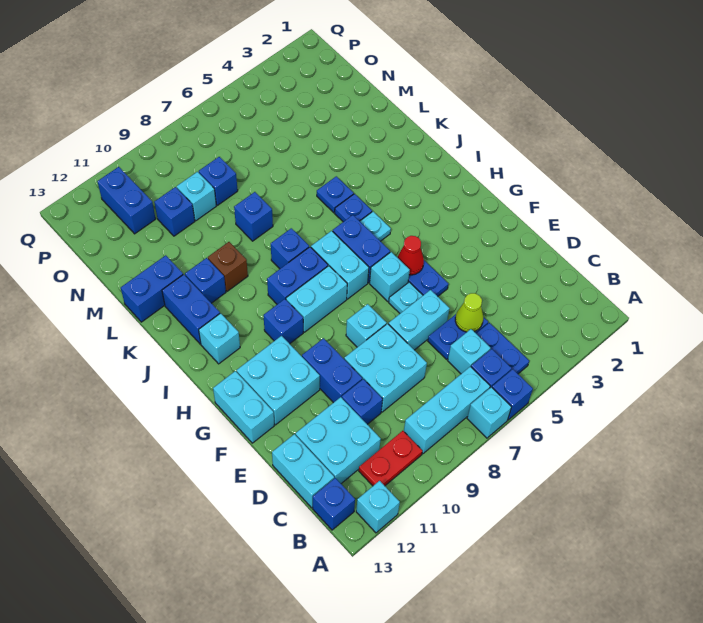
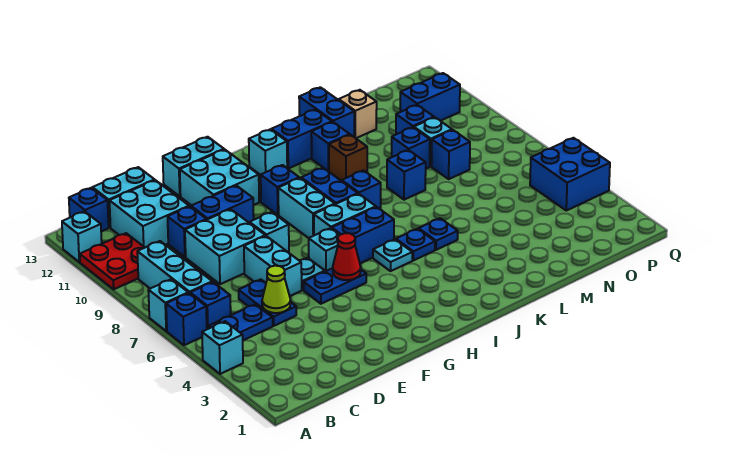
red plate B10:B11 level 1 -> red plate A10:B11 level 1
cyan brick C6 level 1 -> cyan brick A4 level 1
none -> blue brick M9 level 1
none -> tan brick M12 level 1
none -> blue brick P4:Q5 level 1

